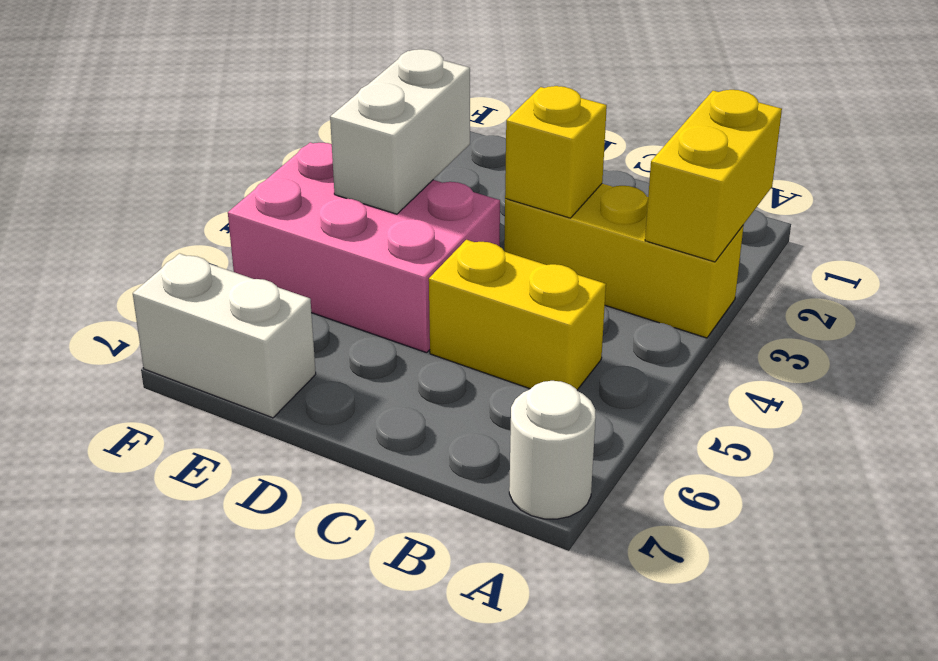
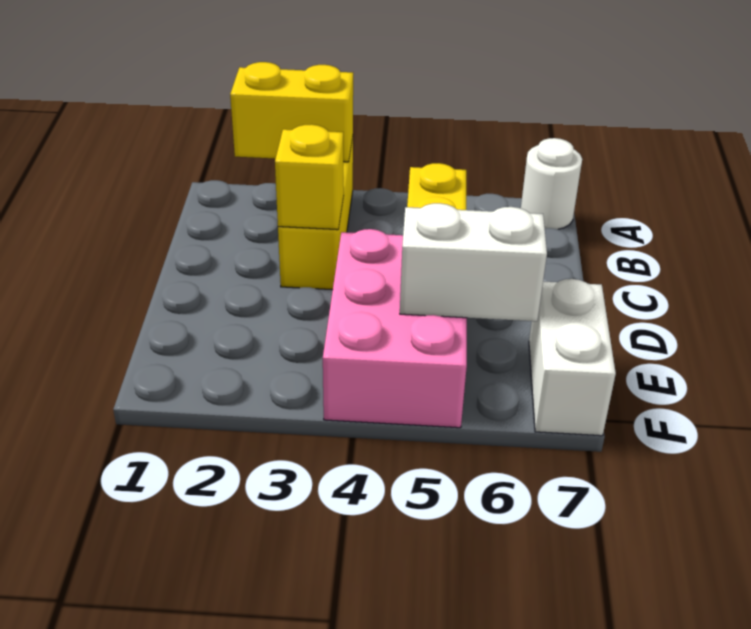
white brick E3:E4 level 2 -> white brick E5:E6 level 2

